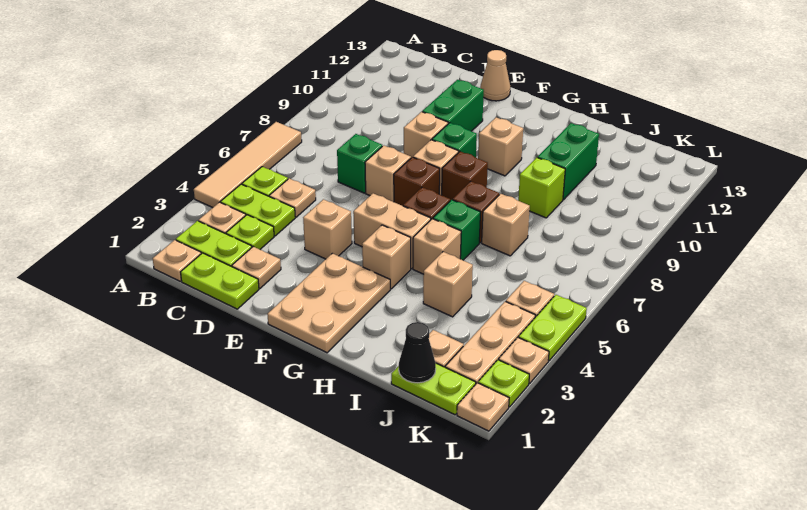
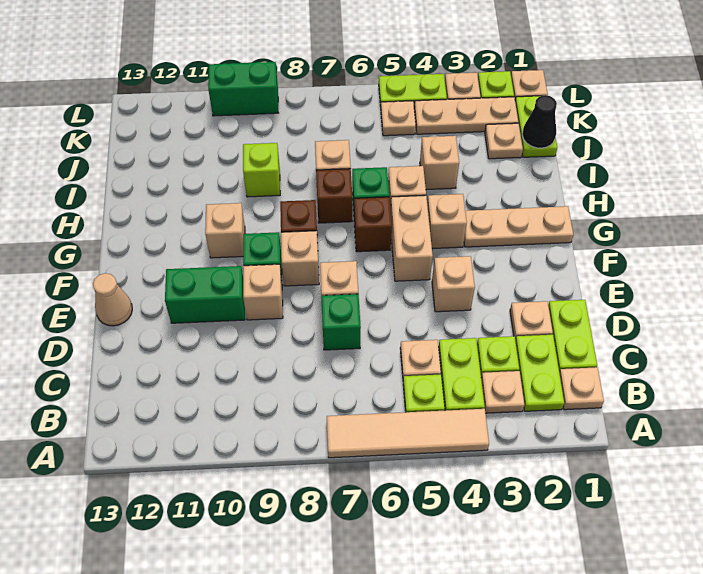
tan plate F1:G3 level 1 -> tan plate G1:G3 level 1
brown brick F7 level 1 -> none
green brick I10:I11 level 1 -> green brick L9:L10 level 1

